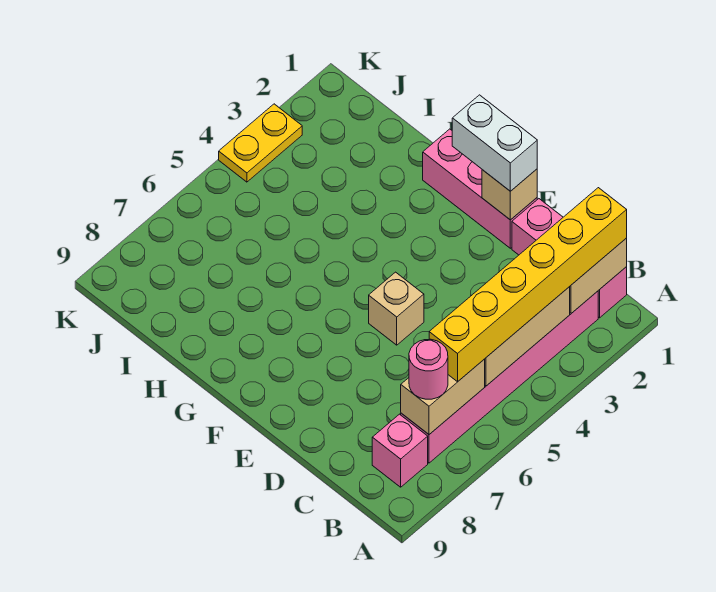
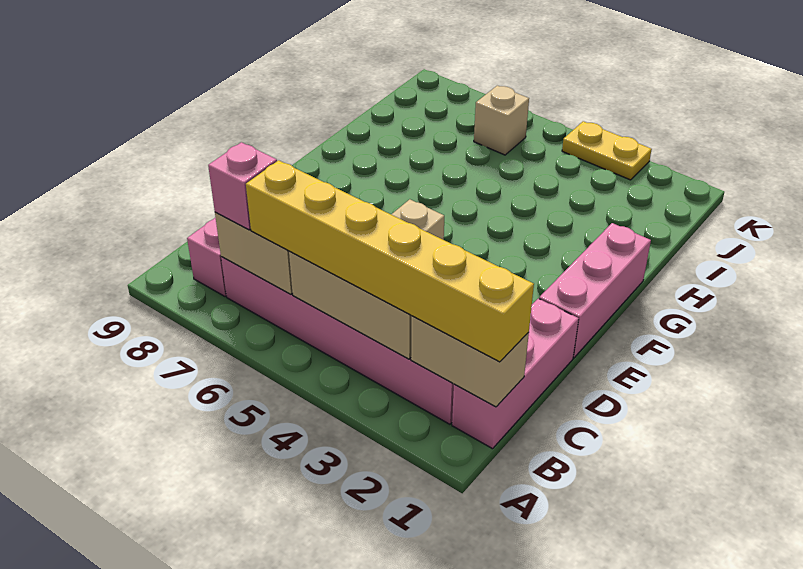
pink round brick B7 level 3 -> pink brick B7 level 3
tan brick E1 level 2 -> tan brick J6 level 1
white brick E1:F1 level 3 -> none

